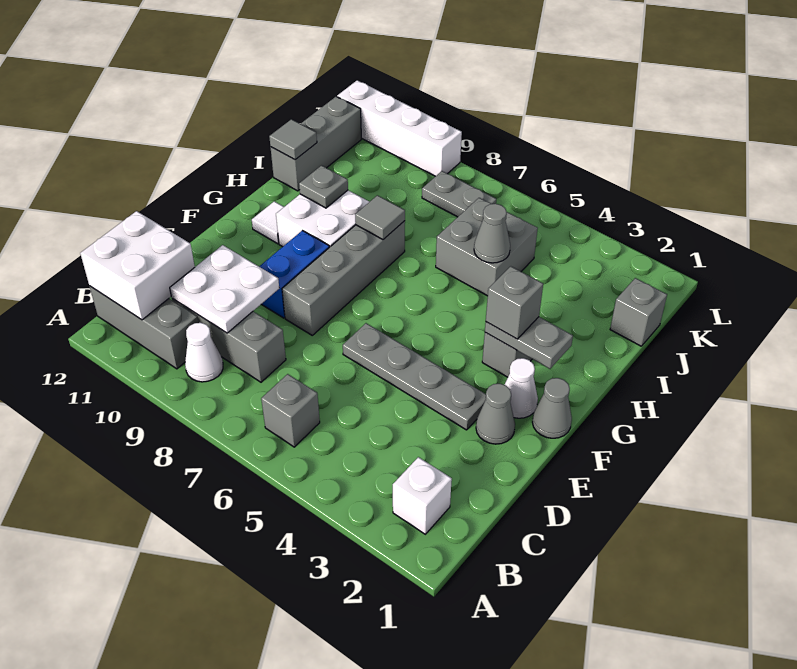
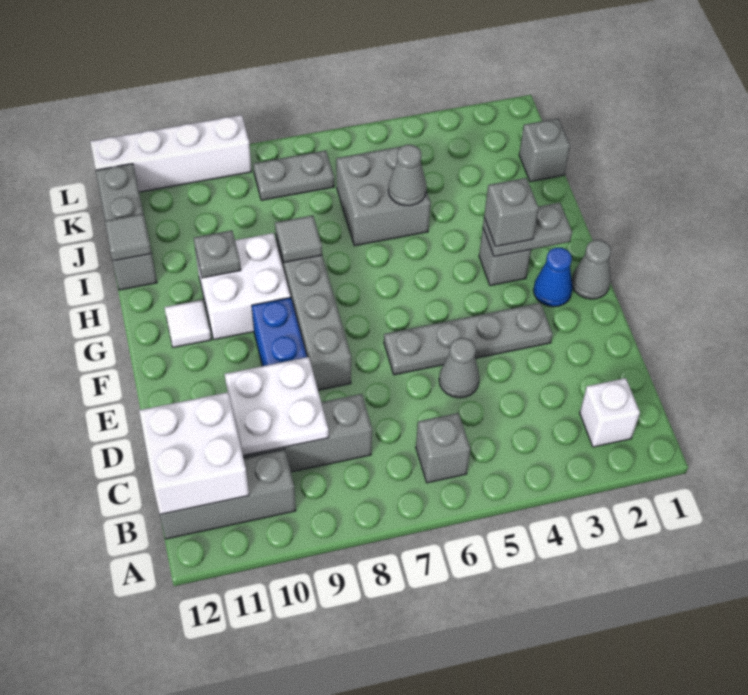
white cone B9 level 1 -> none
grey cone E2 level 1 -> grey cone D5 level 1
white cone F2 level 1 -> blue cone F2 level 1

